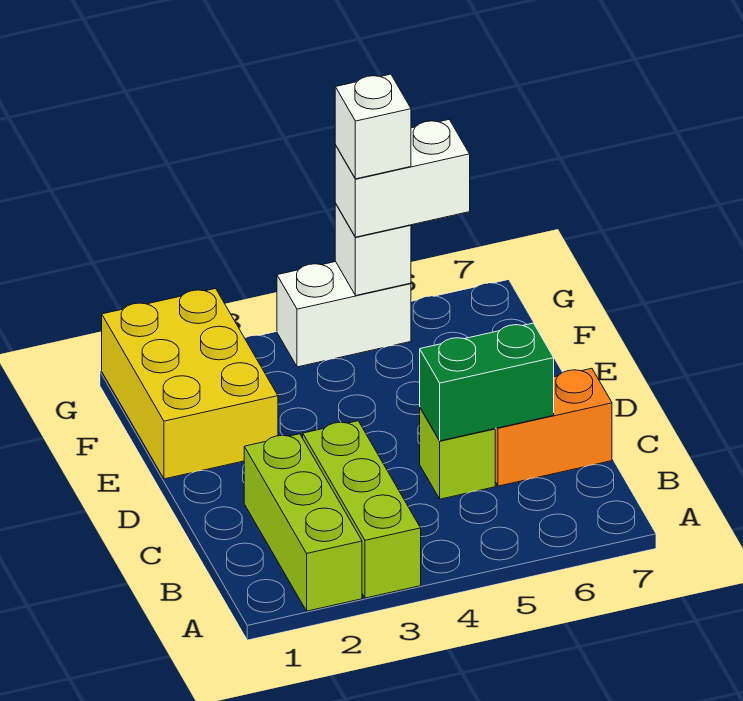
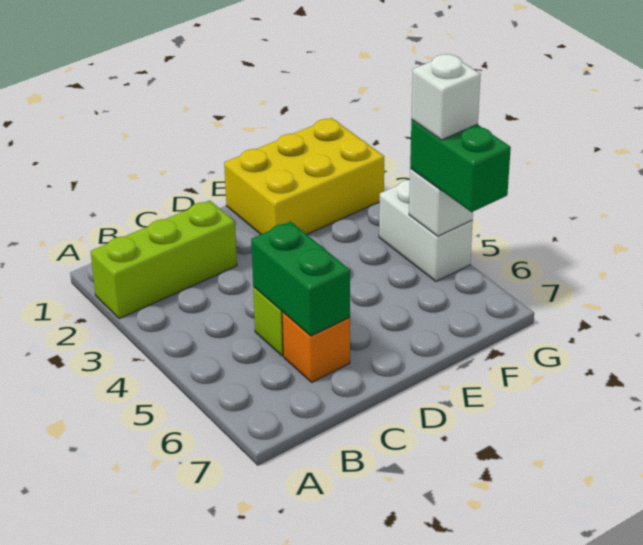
lime brick A3:C3 level 1 -> none
orange brick C6:C7 level 1 -> orange brick C6 level 1
white brick G5:G6 level 3 -> green brick G5:G6 level 3

